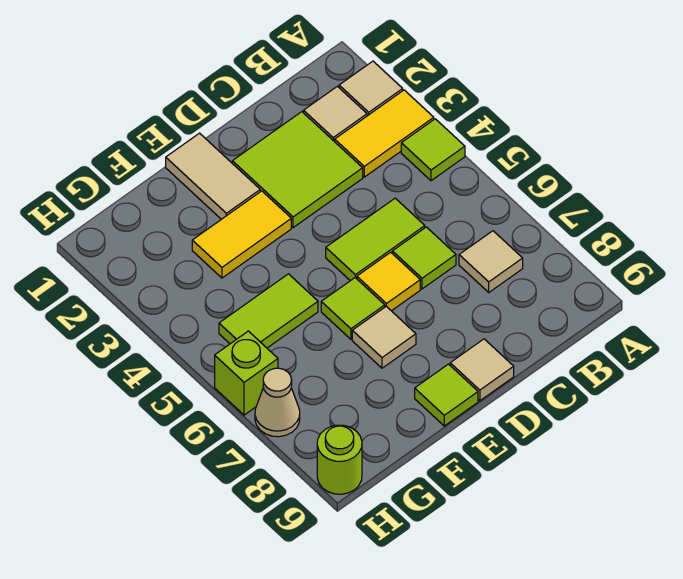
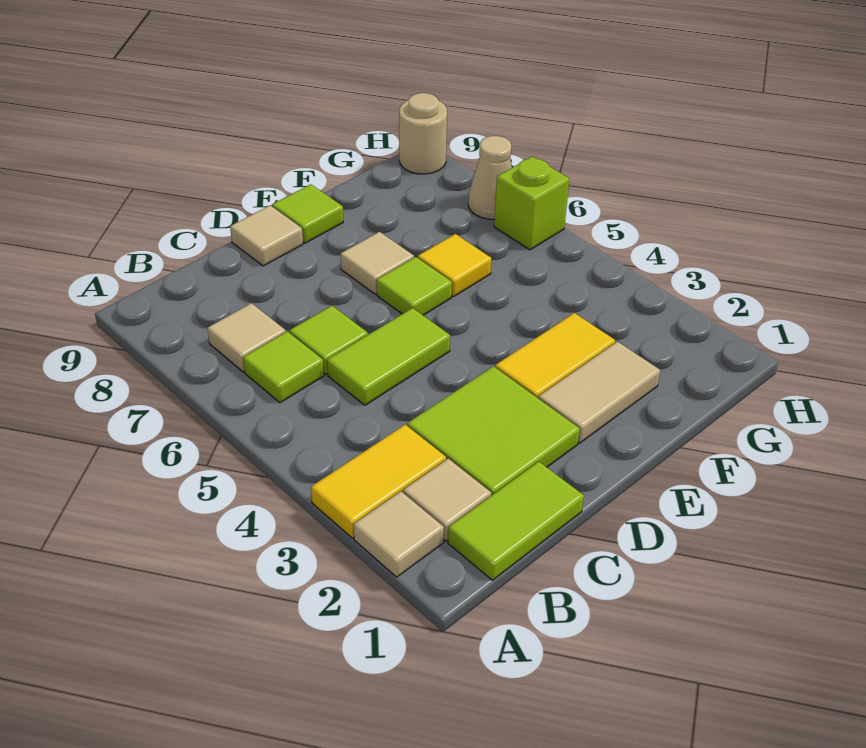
lime tile A4 level 1 -> lime tile B6 level 1
yellow tile D6 level 1 -> yellow tile F6 level 1
tan tile E1:E2 level 1 -> tan tile E2:F2 level 1
lime tile F5:G5 level 1 -> lime tile B1:C1 level 1
lime round brick H9 level 1 -> tan round brick H9 level 1

